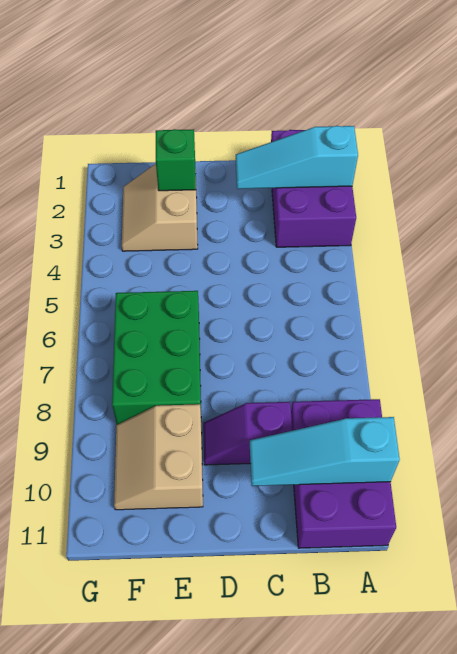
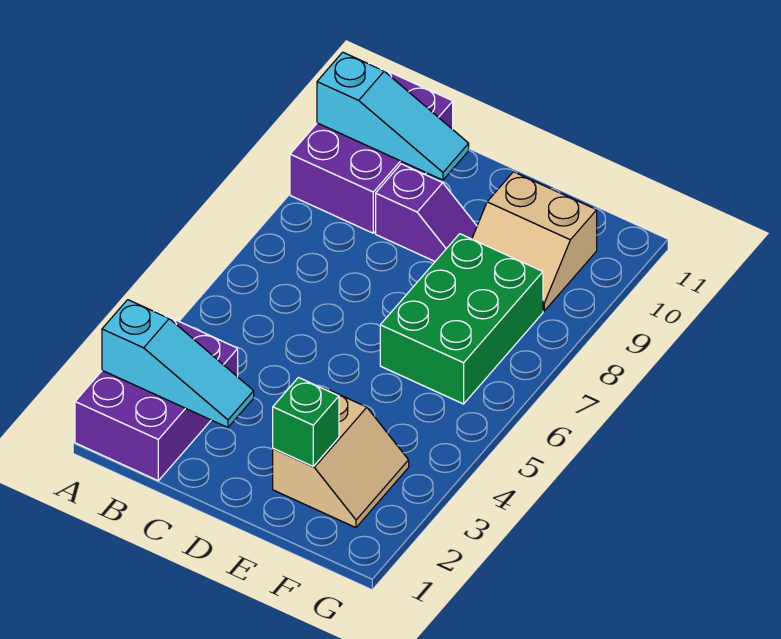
tan slope E9:F10 level 1 top E -> tan slope E9:F10 level 1 top 10

